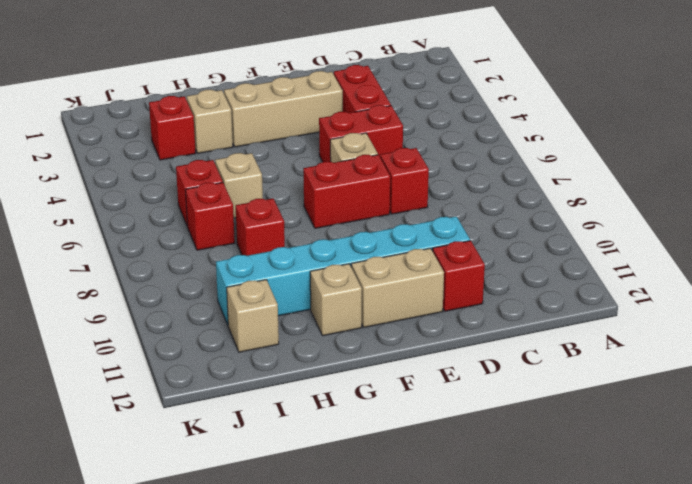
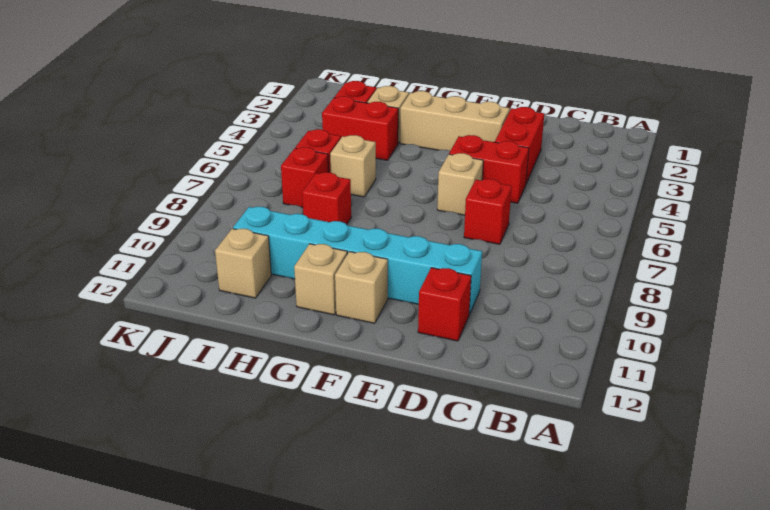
red brick E7:F7 level 1 -> red brick H4:I4 level 1
tan brick E11:F11 level 1 -> tan brick F11 level 1

